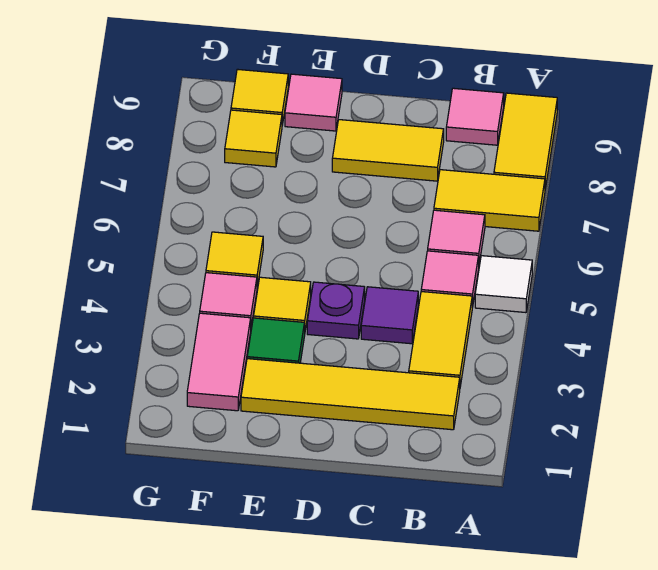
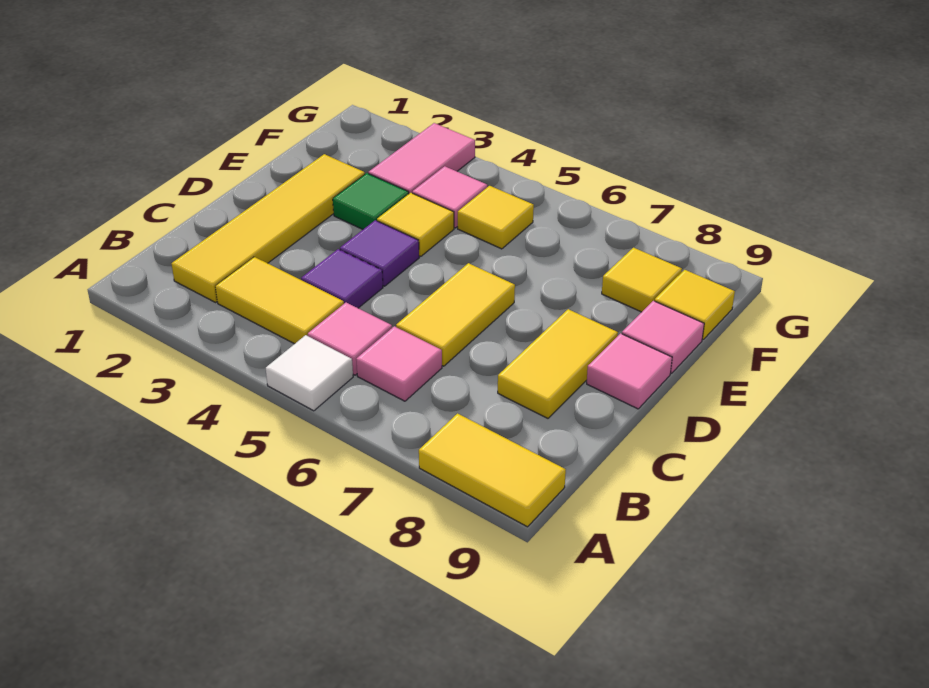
yellow tile A7:B7 level 1 -> yellow tile C6:D6 level 1
pink tile B9 level 1 -> pink tile D9 level 1
purple plate D4 level 1 -> purple tile D4 level 1
pink tile F2:F3 level 1 -> pink tile F3:G3 level 1

